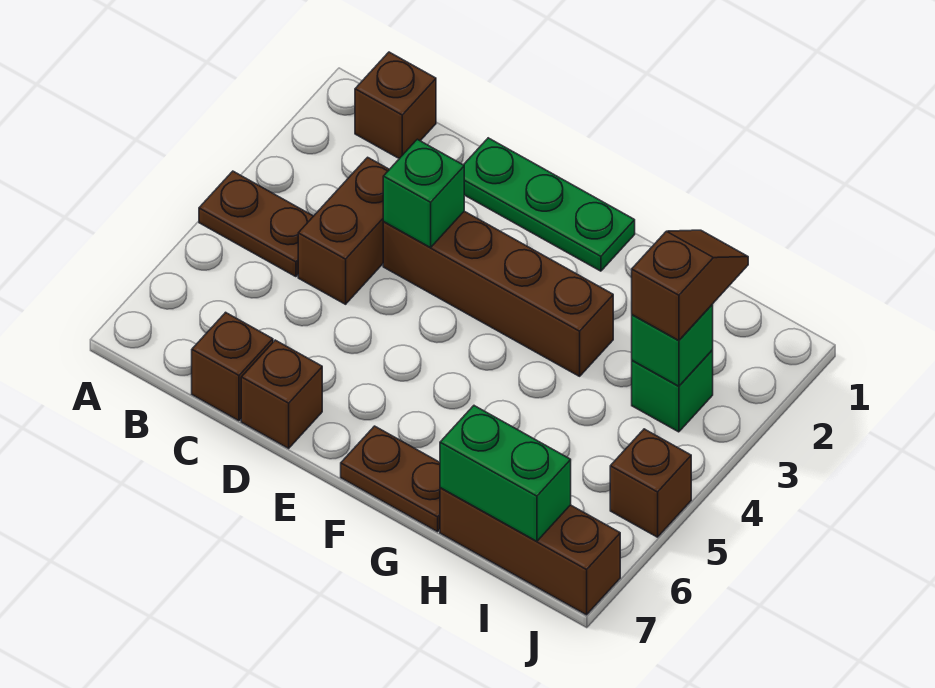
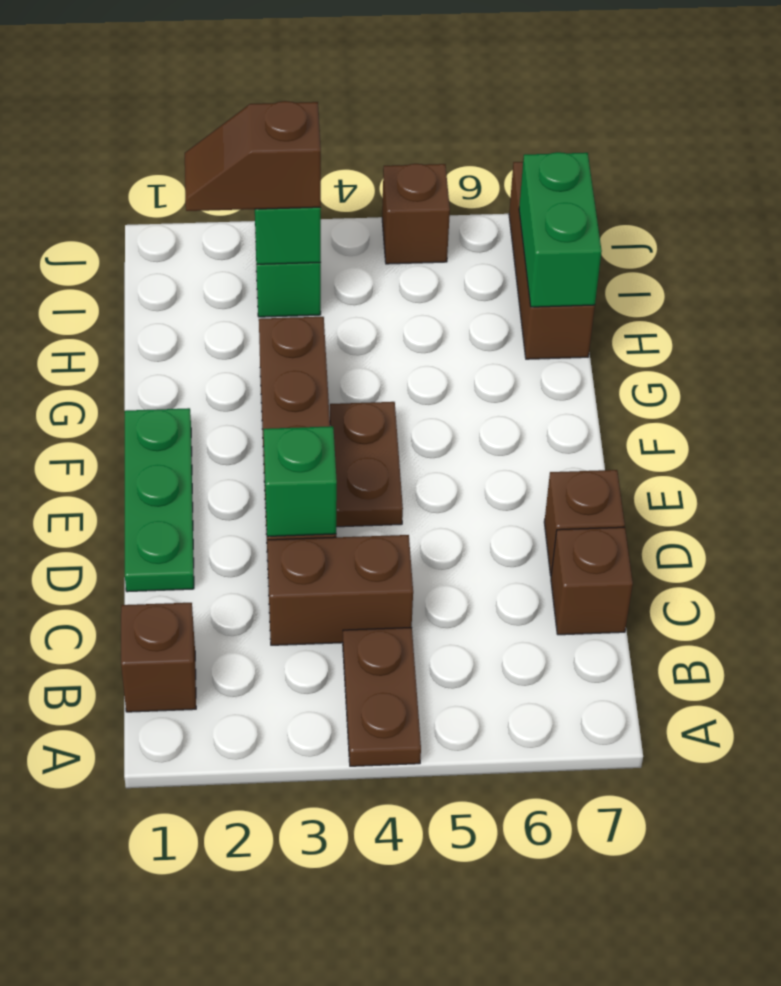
brown plate F7:G7 level 1 -> brown plate E4:F4 level 1

